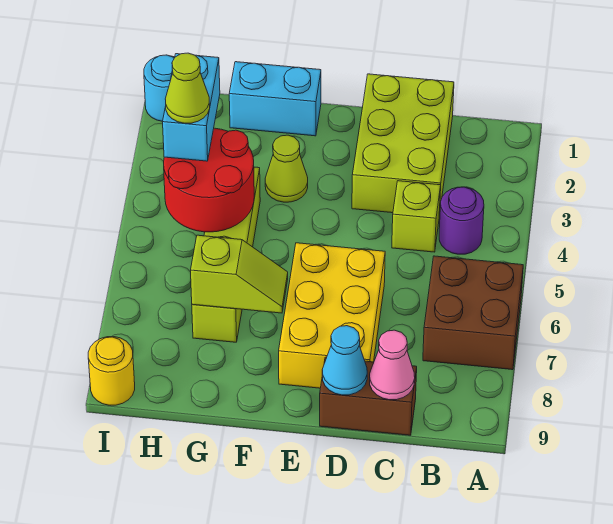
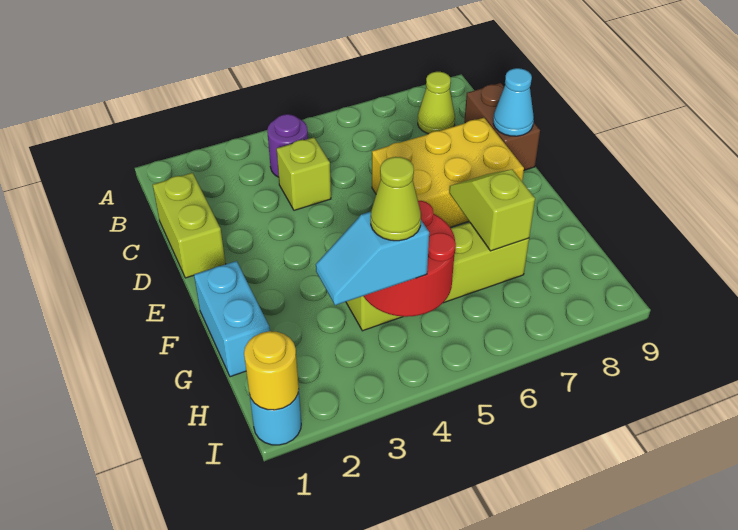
brown brick A6:B7 level 1 -> none
lime brick C1:D3 level 1 -> lime brick C1:D1 level 1
pink cone C9 level 2 -> none
lime cone F3 level 1 -> lime cone B8 level 1
cyan brick H3:H4 level 3 -> cyan slope H3:H4 level 3 top 4
yellow round brick I9 level 1 -> yellow round brick I1 level 2

